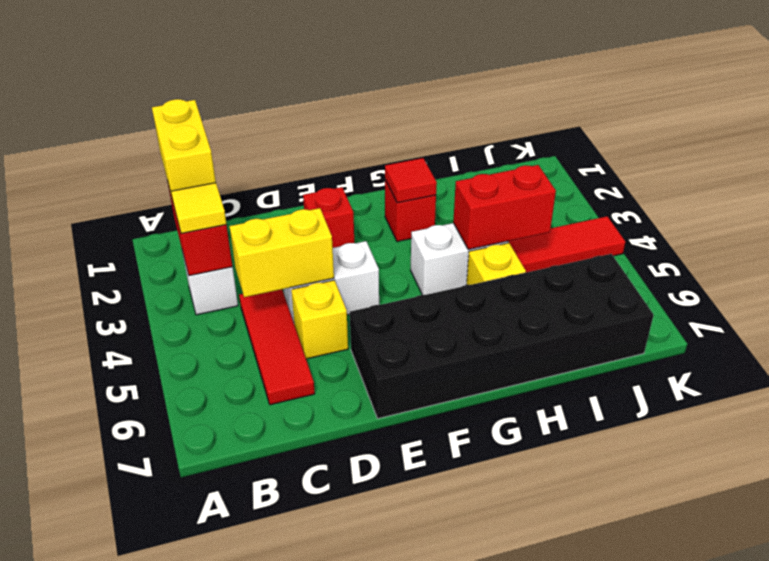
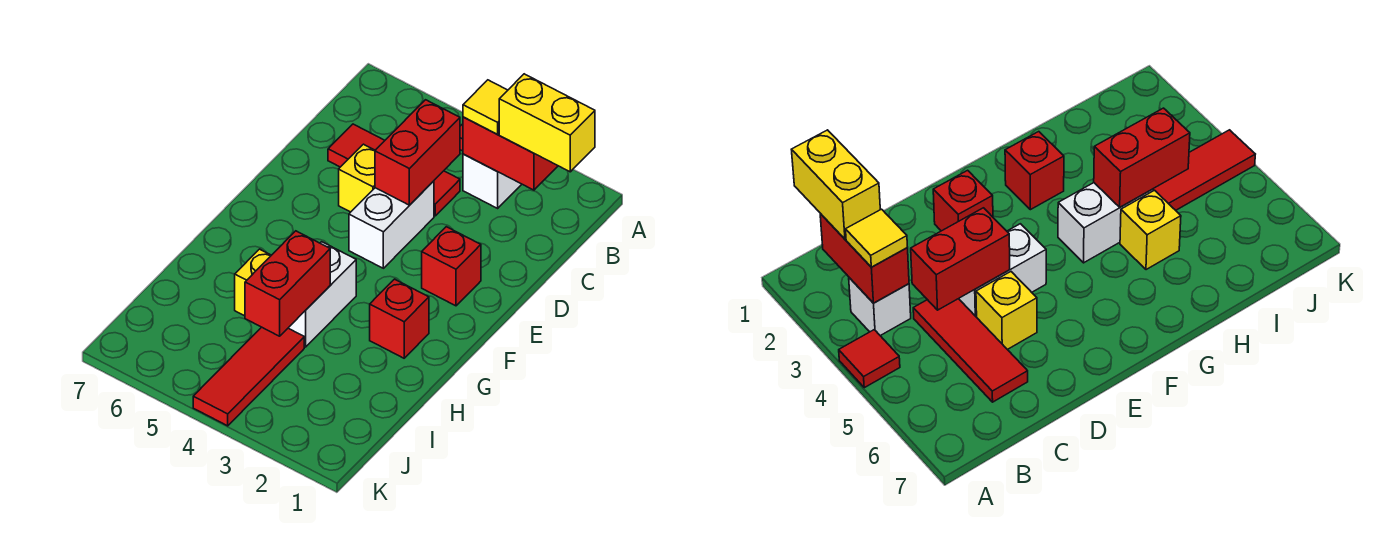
yellow brick C4:D4 level 2 -> red brick C4:D4 level 2
black brick E6:J7 level 1 -> none
red tile G2 level 2 -> red tile A4 level 1

